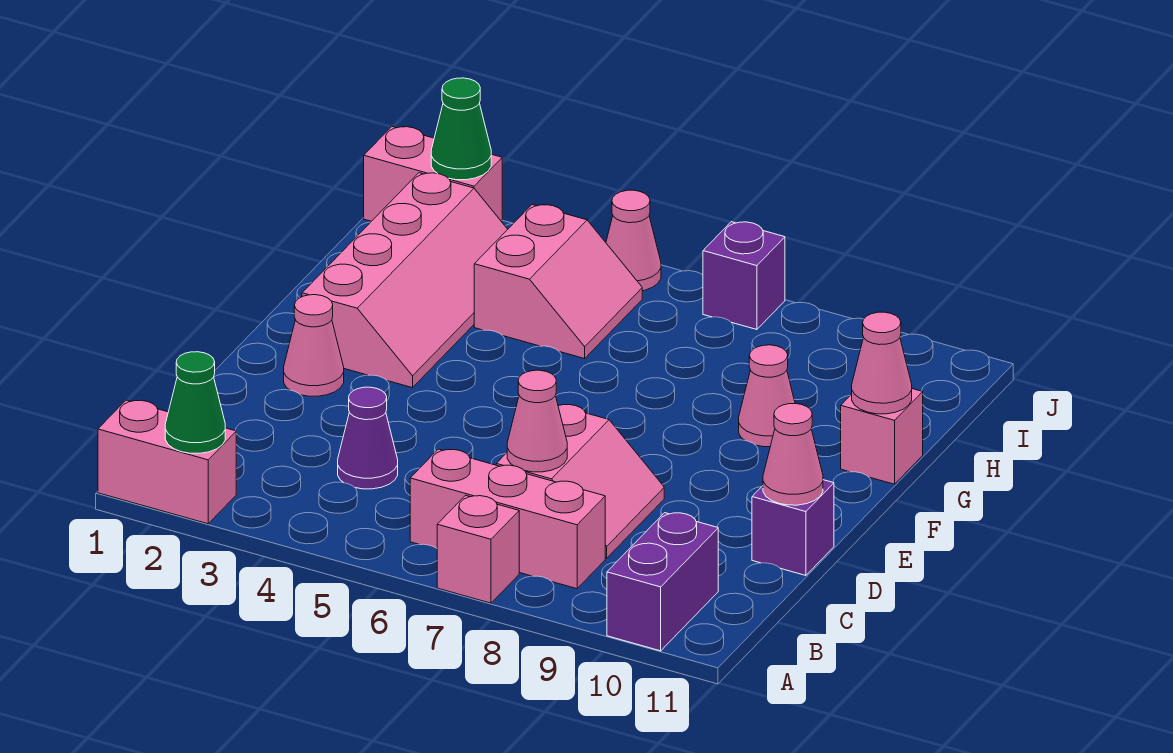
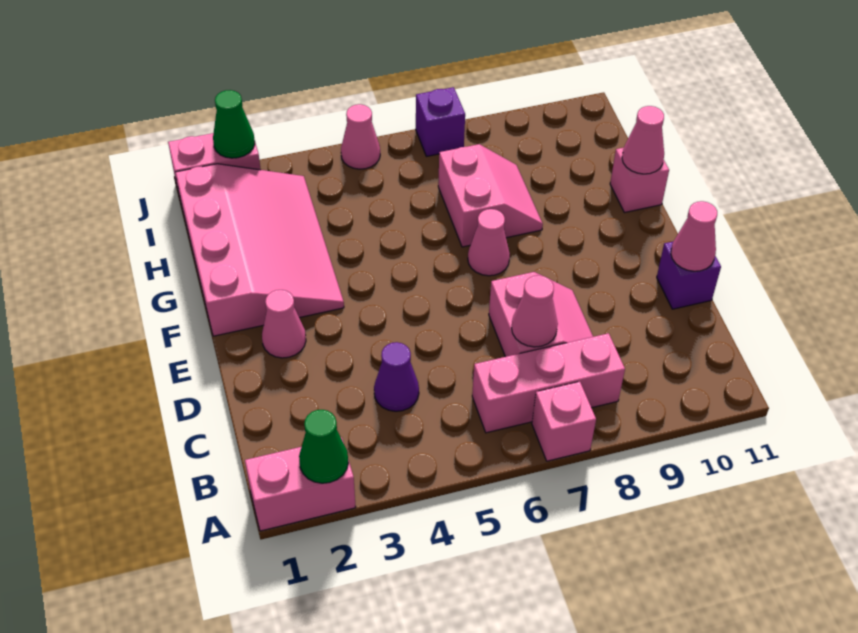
purple brick A10:B10 level 1 -> none
pink slope F2:I3 level 1 top 2 -> pink slope F1:I3 level 1 top 1
pink cone G9 level 1 -> pink cone F7 level 1
pink slope H4:I5 level 1 top 4 -> pink slope G7:H8 level 1 top 7

